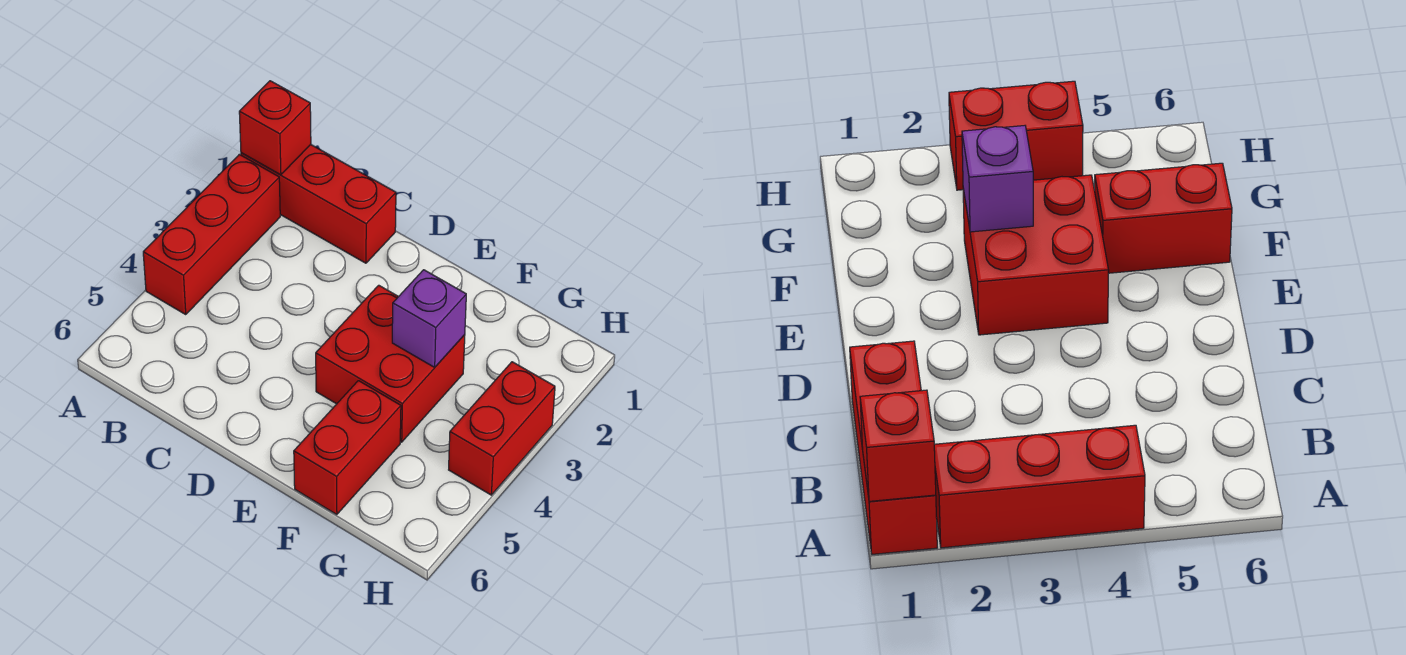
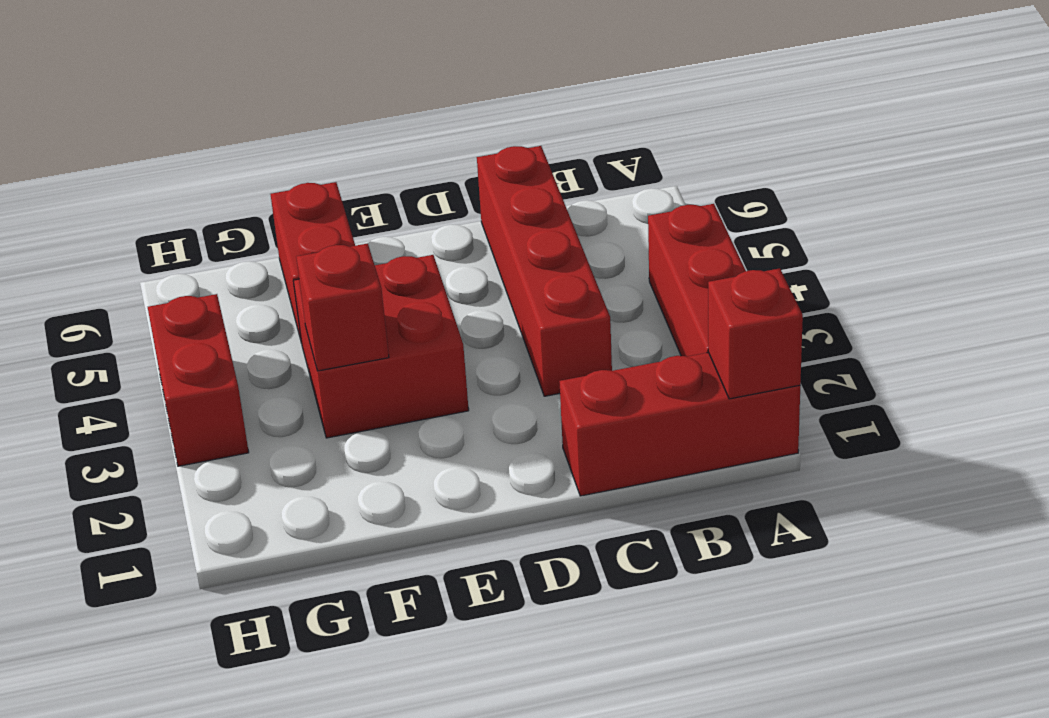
none -> red brick C3:C6 level 1
purple brick F3 level 2 -> red brick F3 level 2

